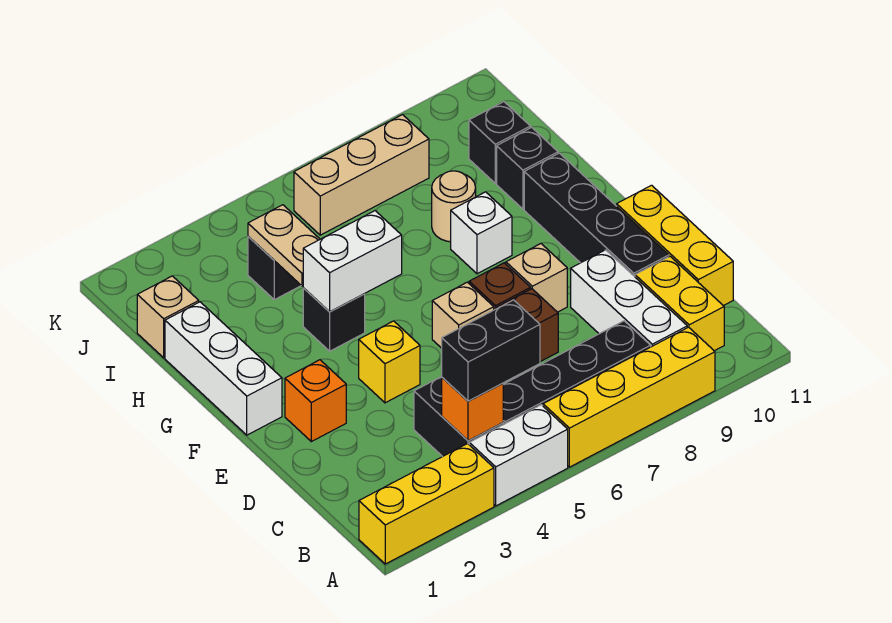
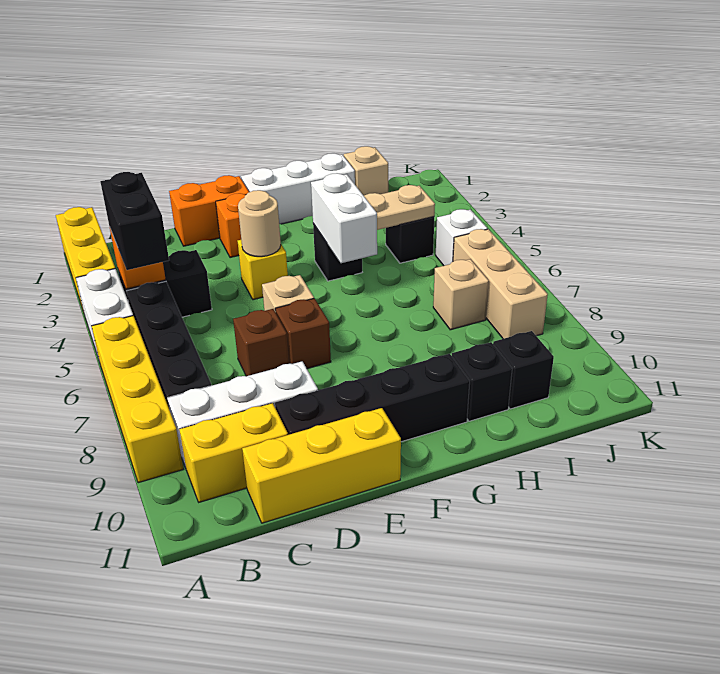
none -> orange brick D1:E1 level 1
tan brick E8 level 1 -> tan brick I7 level 1
white brick G8 level 1 -> white brick J5 level 1
tan round brick H8 level 1 -> tan round brick E4 level 2

